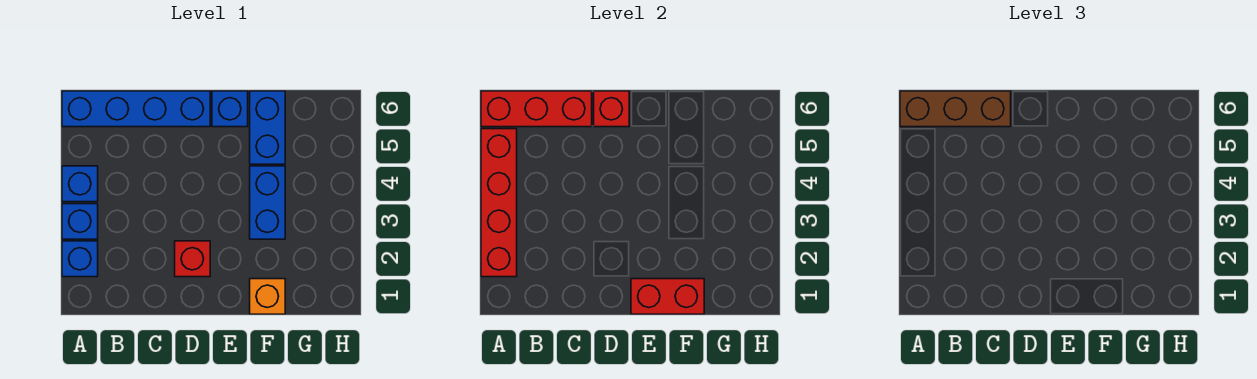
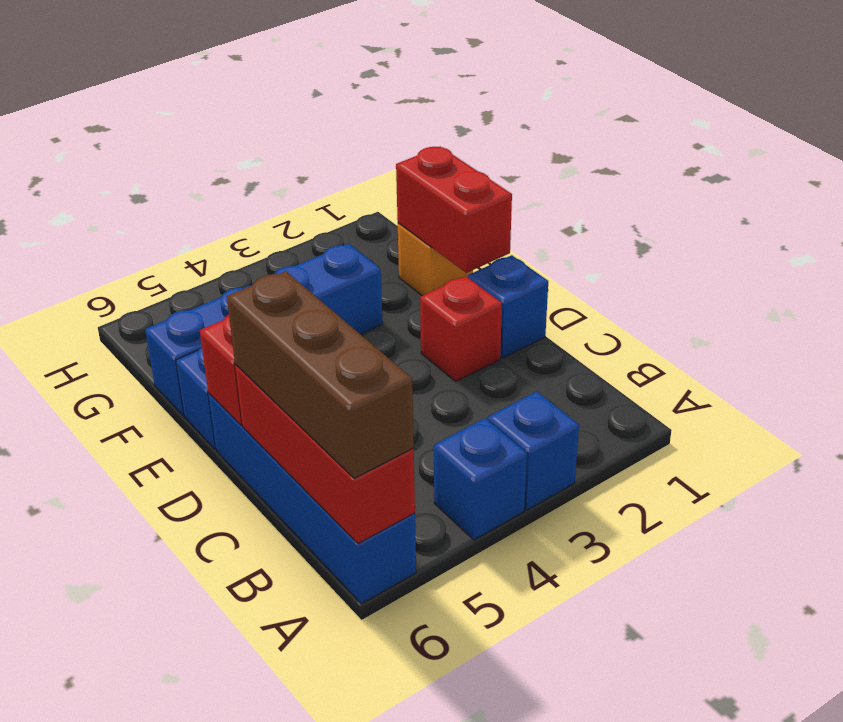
blue brick A2 level 1 -> blue brick D1 level 1
red brick A2:A5 level 2 -> none

